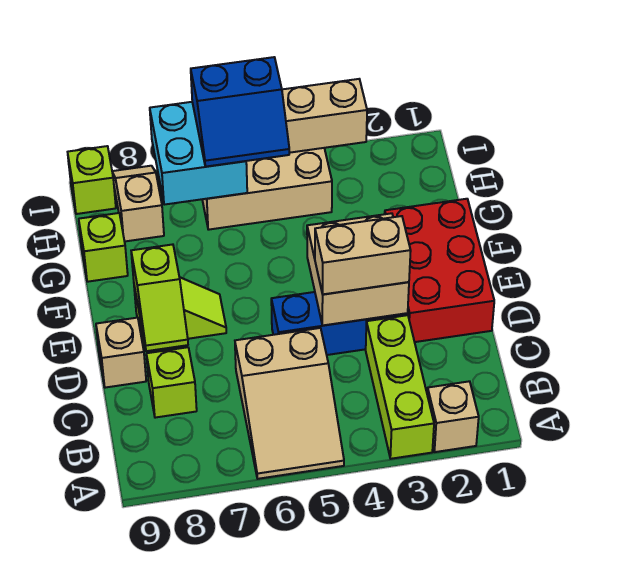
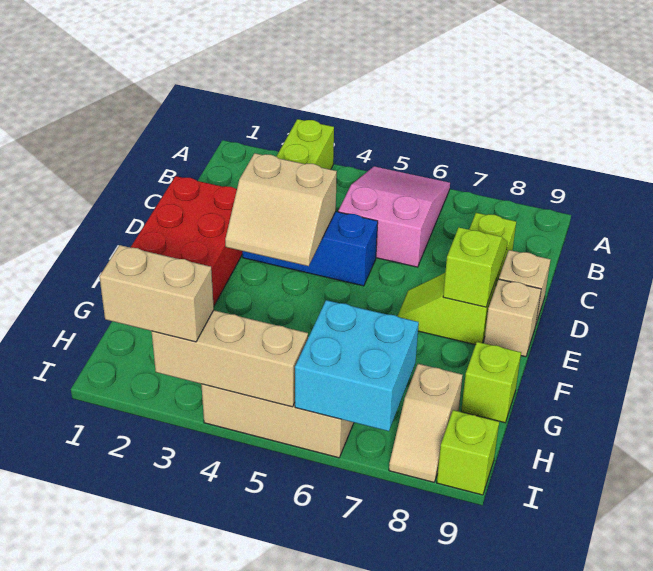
tan brick A2 level 1 -> tan brick E9 level 1
tan slope A5:C6 level 1 top C -> pink slope A5:C6 level 1 top C
tan brick D3:E4 level 2 -> tan slope D3:E4 level 2 top D
tan brick D3:D4 level 3 -> tan brick I2:I3 level 3
blue slope H5:I6 level 3 top I -> none

